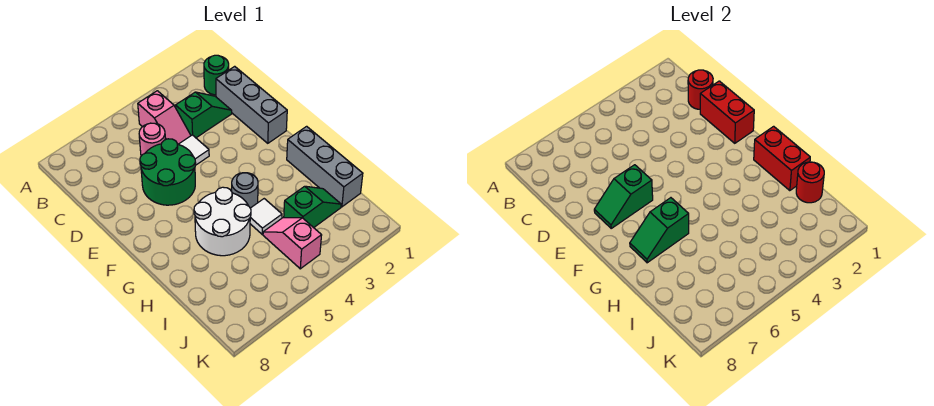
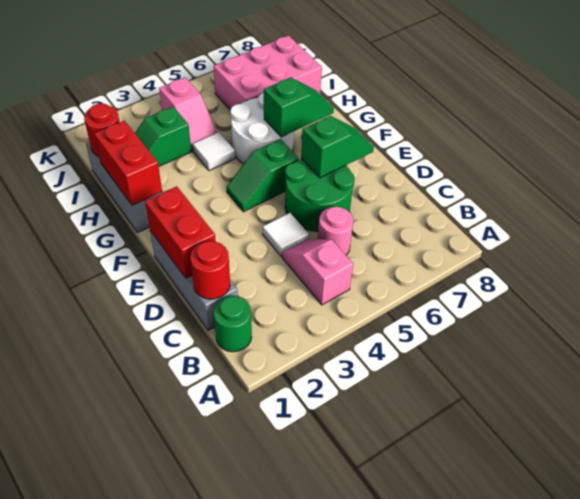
green slope C2:C3 level 1 top 3 -> green slope F4:F5 level 1 top 5
grey round brick G4 level 1 -> none
none -> pink brick I6:J8 level 1

